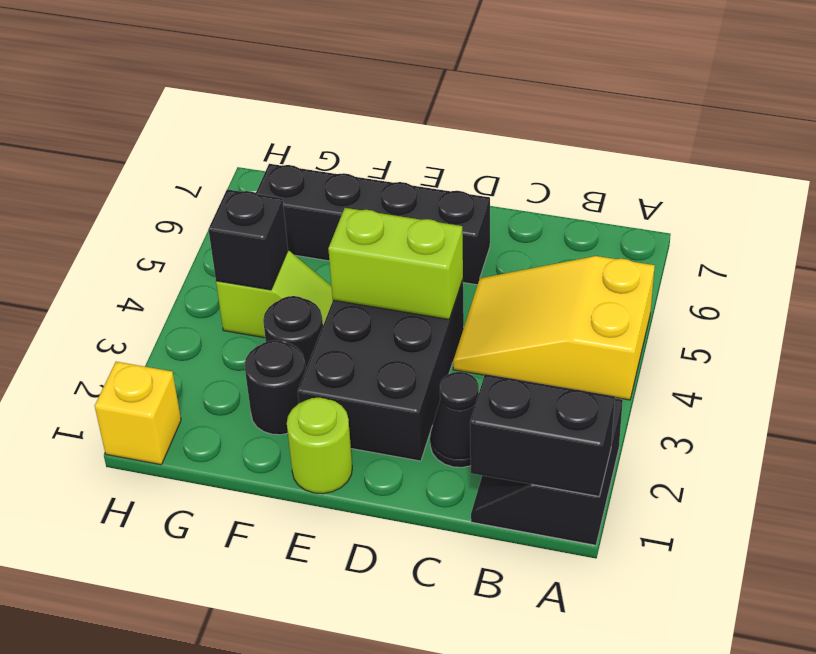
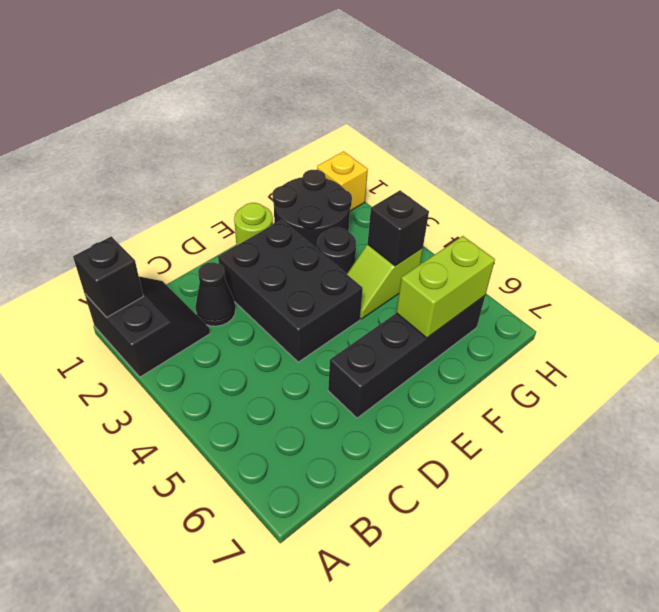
black brick A1:B1 level 2 -> black brick A1 level 2
yellow slope A4:C5 level 1 top A -> none
lime brick D4:E4 level 2 -> lime brick F6:G6 level 2
black round brick F2 level 1 -> black round brick F1:G2 level 1

